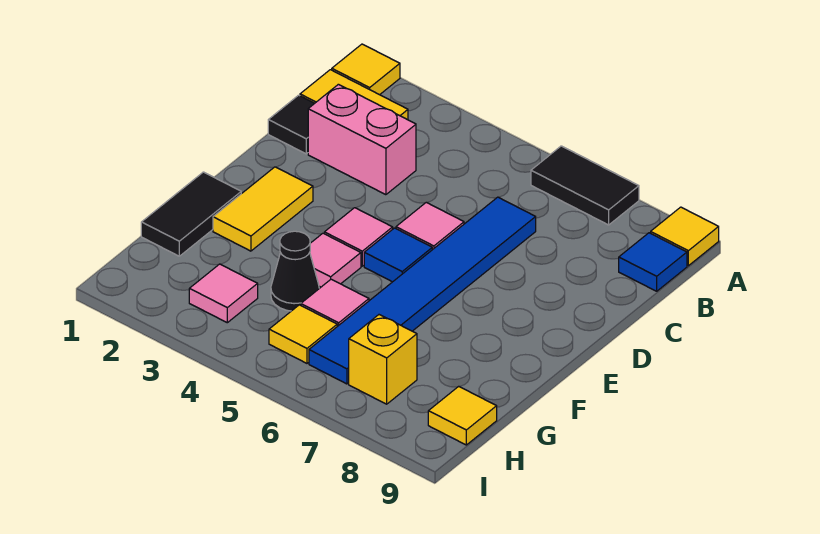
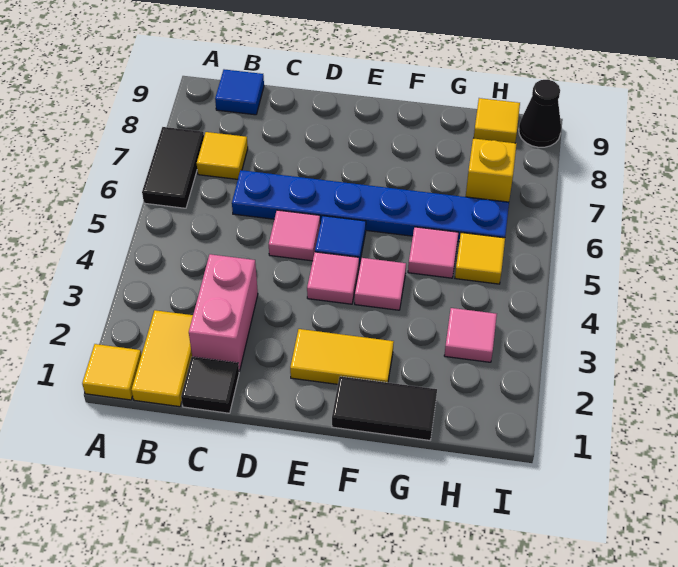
yellow tile A9 level 1 -> yellow tile B7 level 1
blue tile C6:H6 level 1 -> blue plate C6:H6 level 1
black cone G4 level 1 -> black cone I9 level 1

